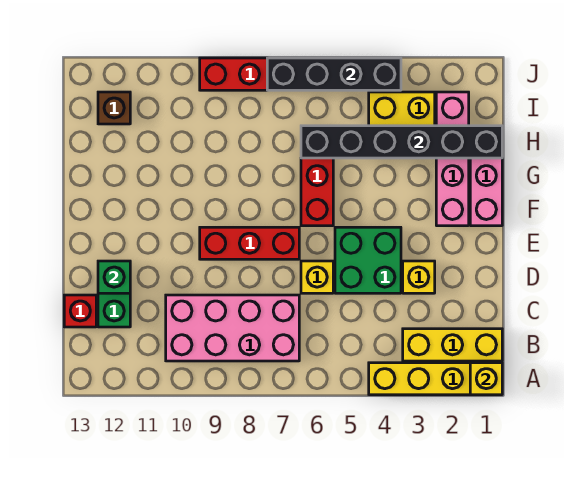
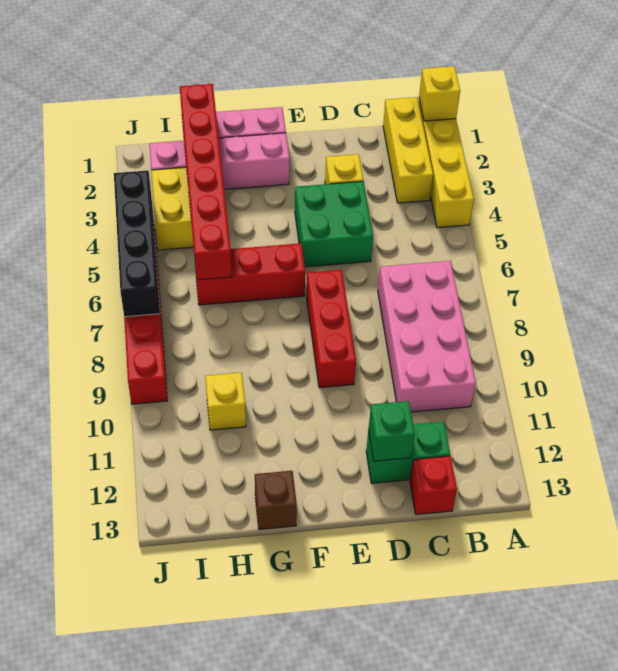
yellow brick D6 level 1 -> yellow brick H10 level 1
black brick H1:H6 level 2 -> red brick H1:H6 level 2
brown brick I12 level 1 -> brown brick G13 level 1

